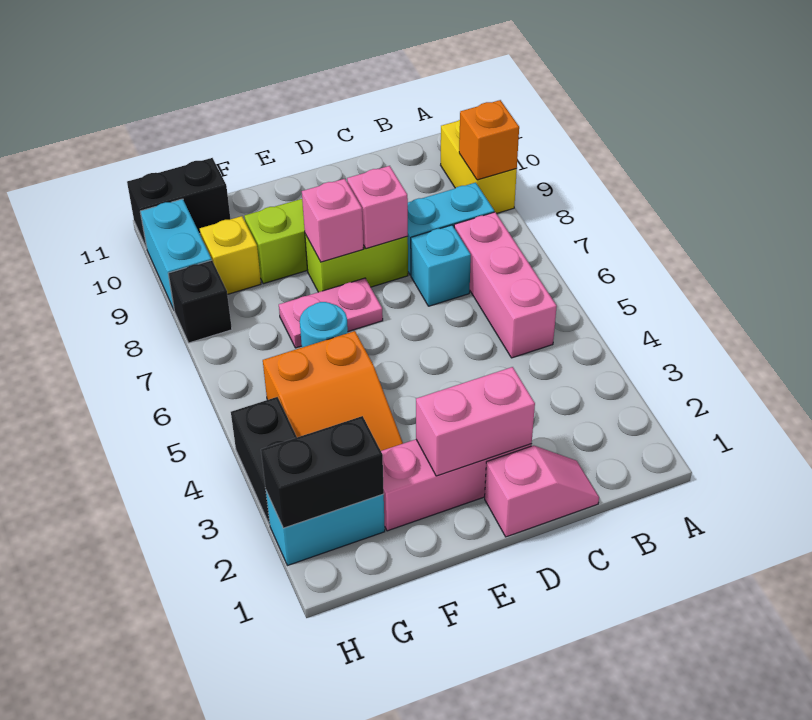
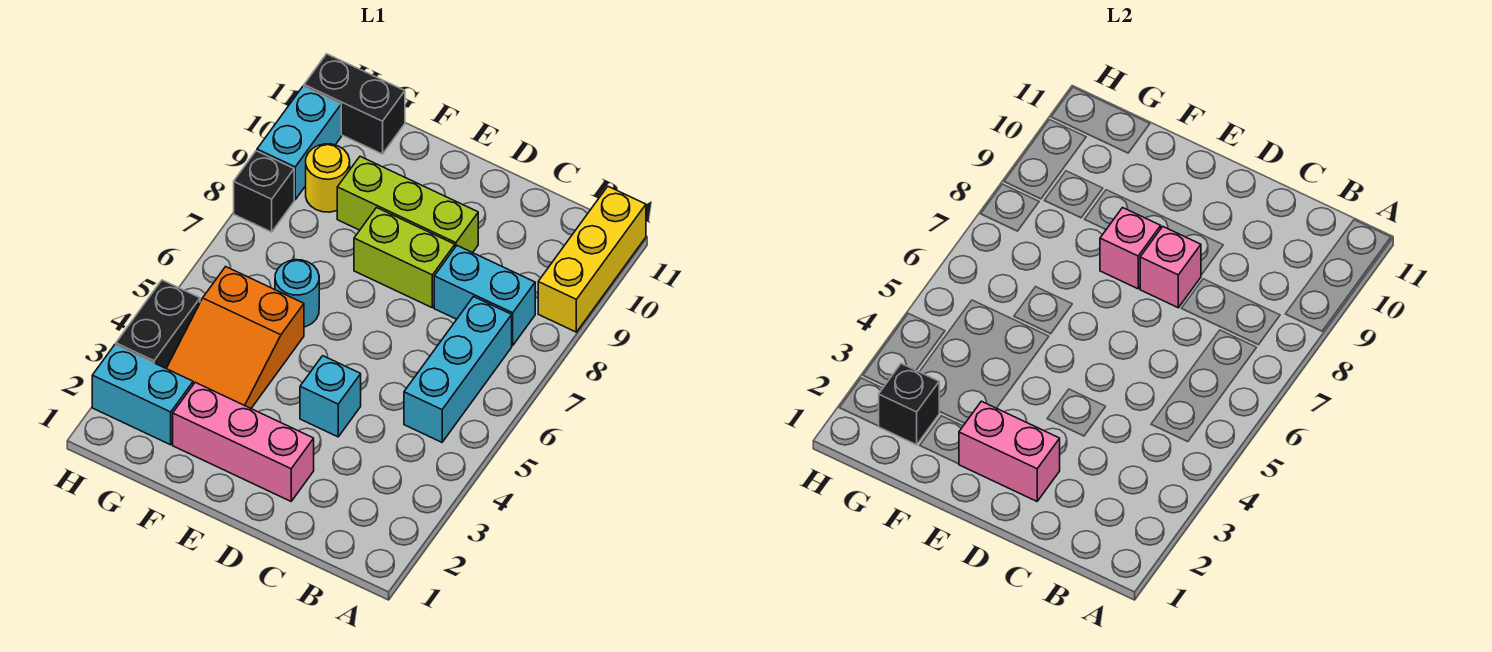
yellow brick A9:A10 level 1 -> yellow brick A9:A11 level 1
orange brick A9 level 2 -> none
pink brick B5:B7 level 1 -> cyan brick B5:B7 level 1
pink slope C1:D1 level 1 top D -> none
cyan brick C7 level 1 -> cyan brick D4 level 1
pink plate E7:F7 level 1 -> none
black brick G2:H2 level 2 -> black brick G2 level 2
yellow brick G9 level 1 -> yellow round brick G9 level 1

